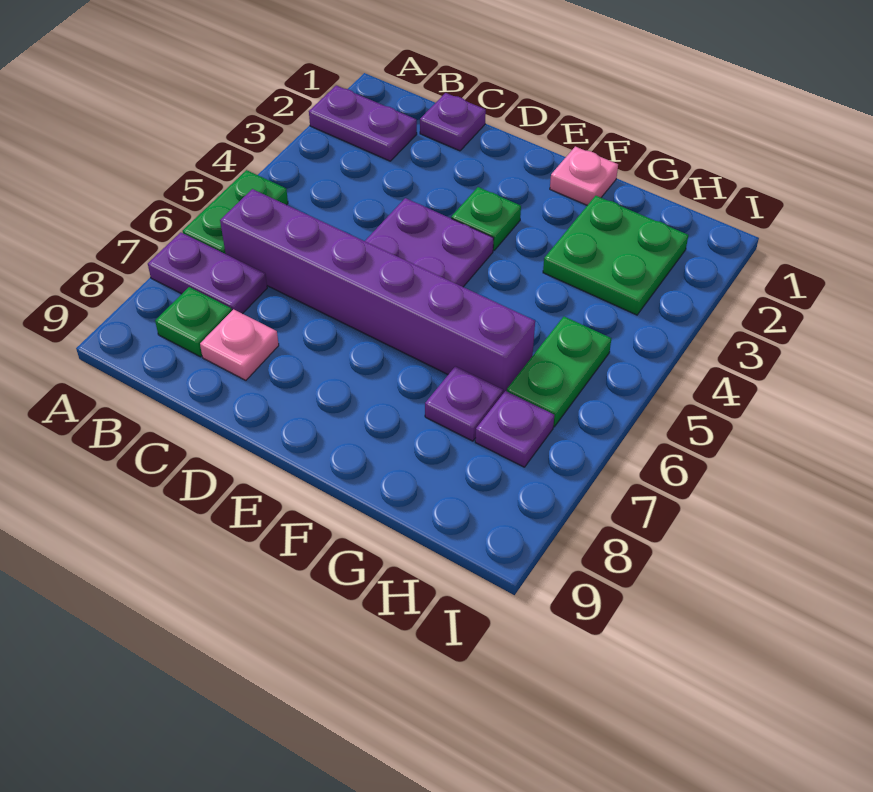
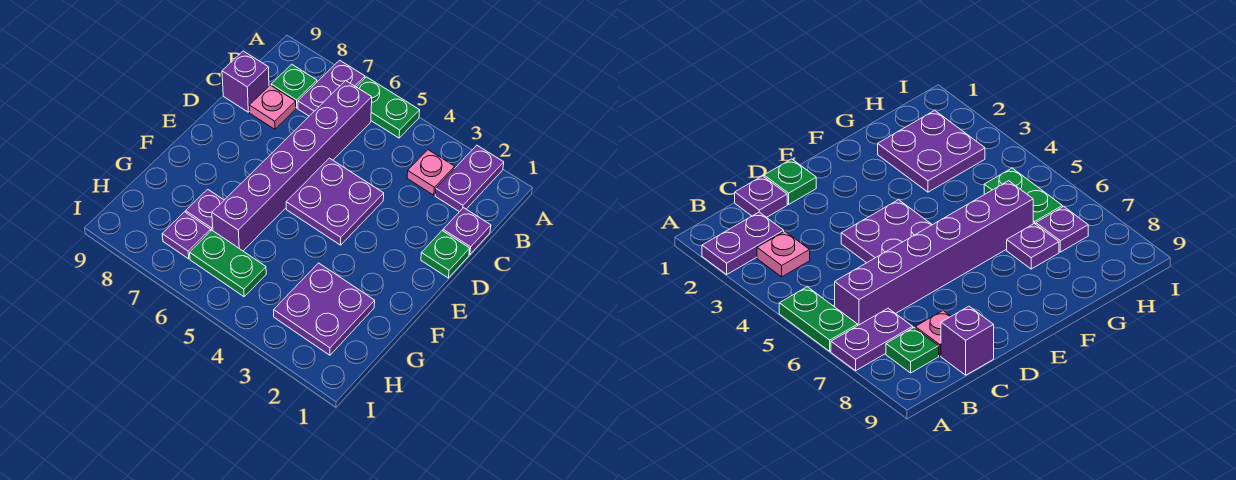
none -> purple brick C9 level 1
green plate E3 level 1 -> green plate D1 level 1
pink plate F1 level 1 -> pink plate B3 level 1
green plate G2:H3 level 1 -> purple plate G2:H3 level 1

